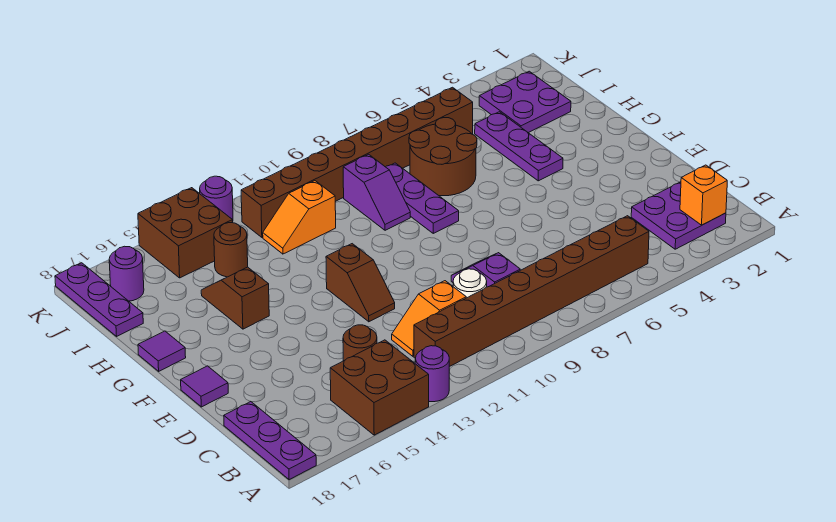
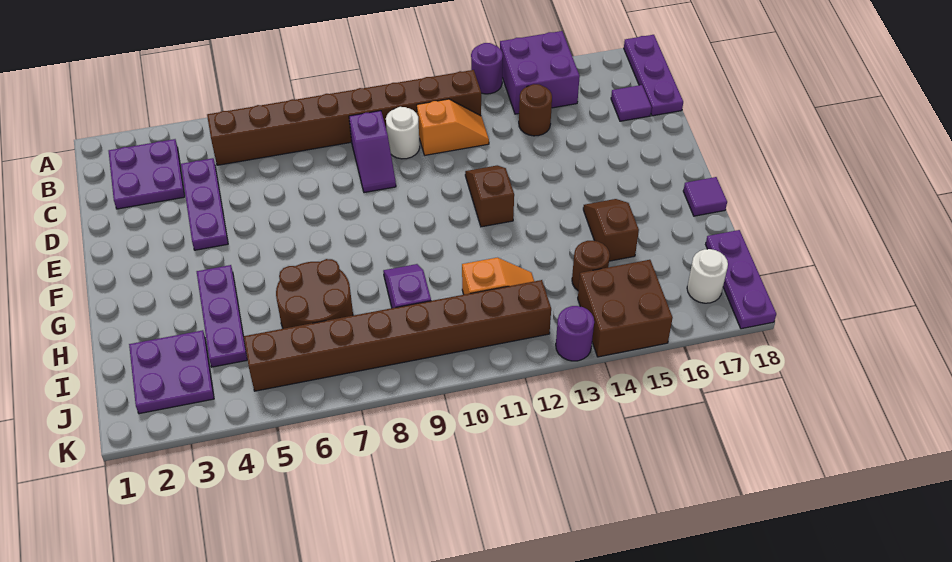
brown brick A14:B15 level 1 -> purple brick A14:B15 level 1
orange brick B2 level 2 -> none
purple tile E18 level 1 -> purple tile C17 level 1
purple plate G8:I8 level 1 -> purple plate C4:E4 level 1
brown slope G15:H15 level 1 top G -> brown slope G15:H15 level 1 top H
purple round brick J17 level 1 -> white round brick J17 level 1

